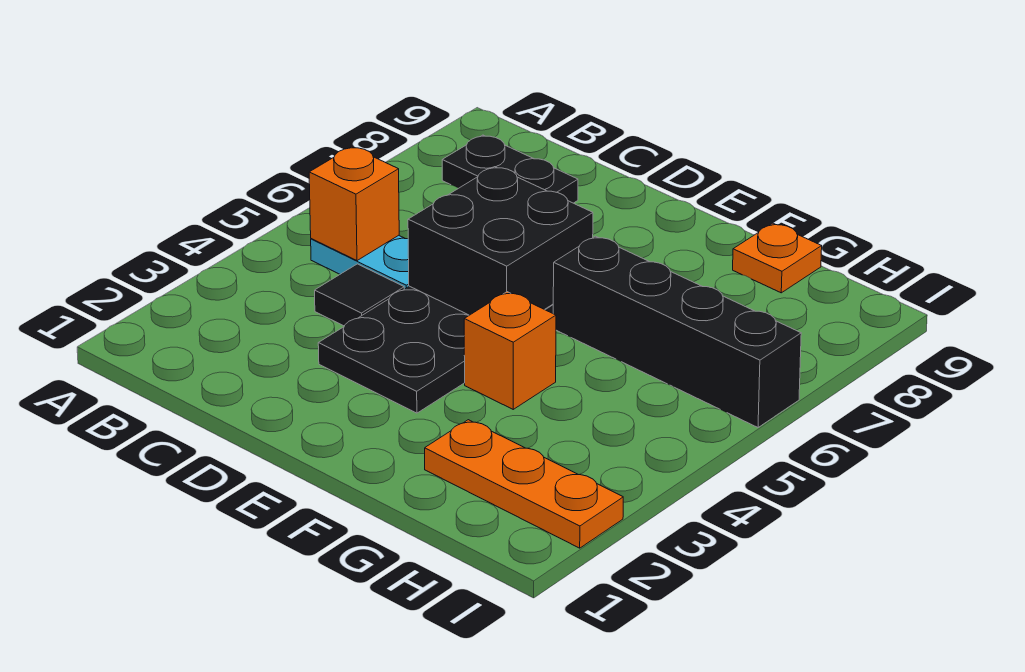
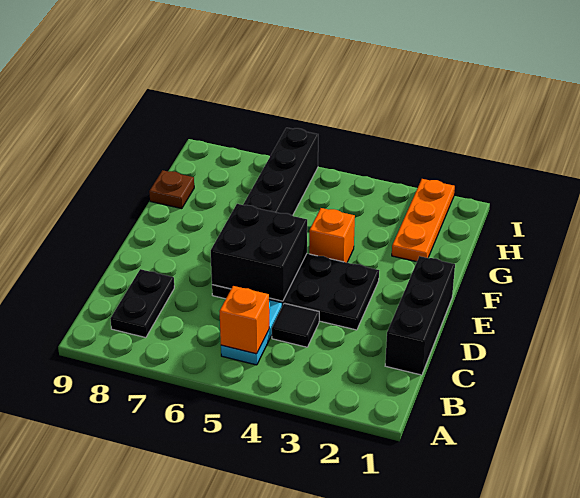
none -> black brick C1:E1 level 1
orange plate G9 level 1 -> brown plate G9 level 1

